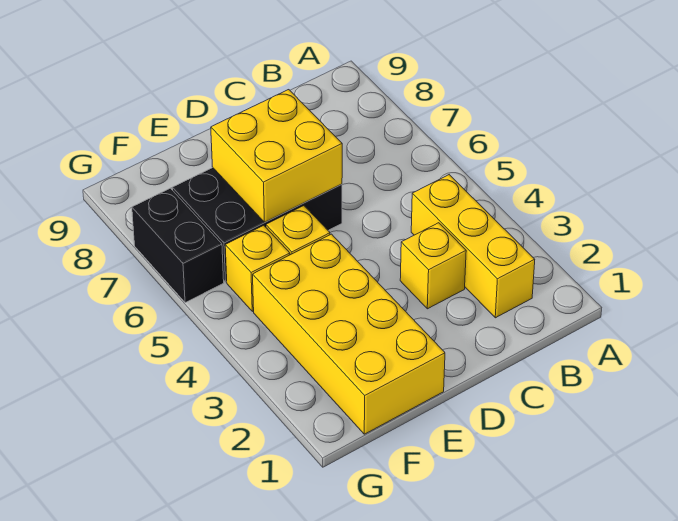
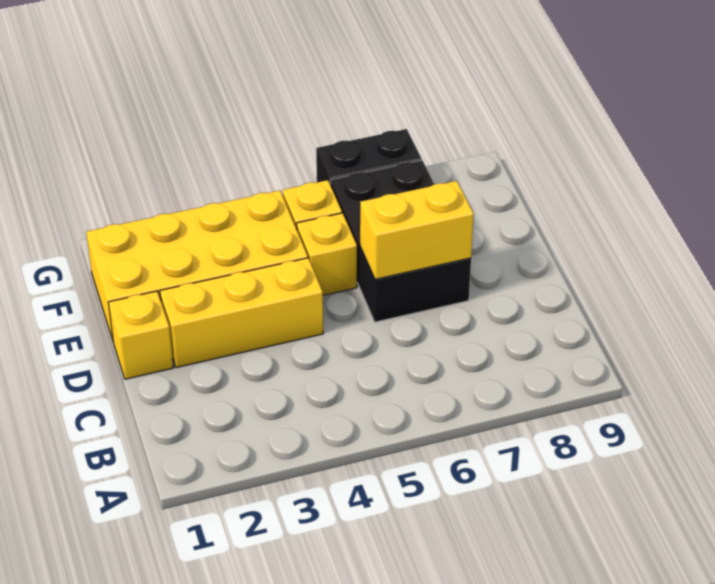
yellow brick B2:B4 level 1 -> yellow brick D2:D4 level 1
yellow brick C3 level 1 -> yellow brick D1 level 1
yellow brick D6:E7 level 2 -> yellow brick D6:D7 level 2

